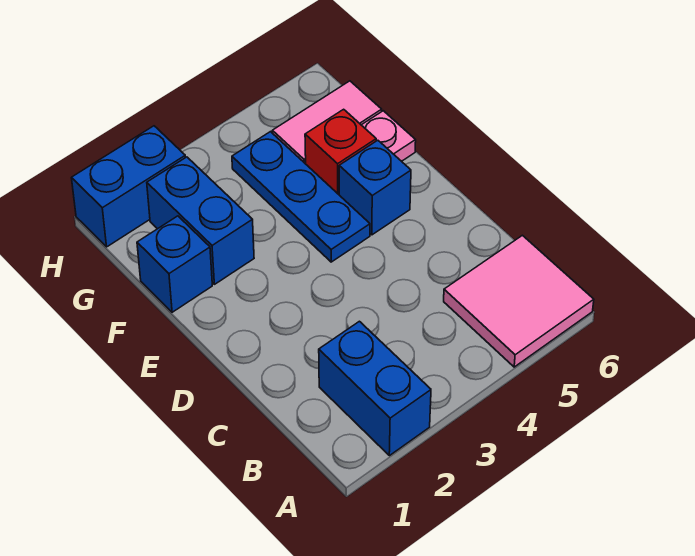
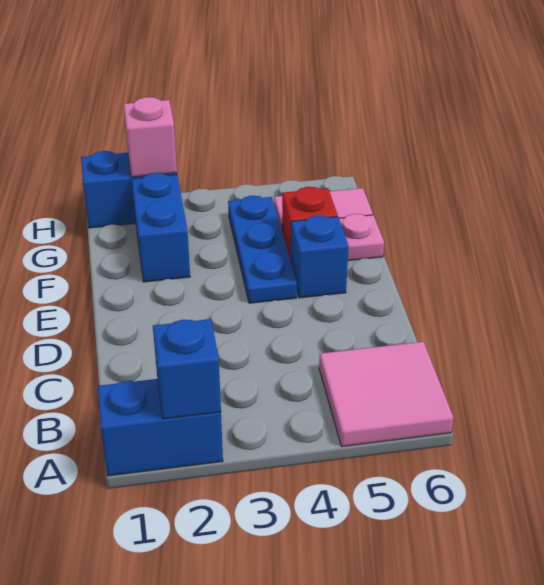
blue brick A2:B2 level 1 -> blue brick A1:A2 level 1
blue brick F1 level 1 -> blue brick A2 level 2
none -> pink brick H2 level 2

